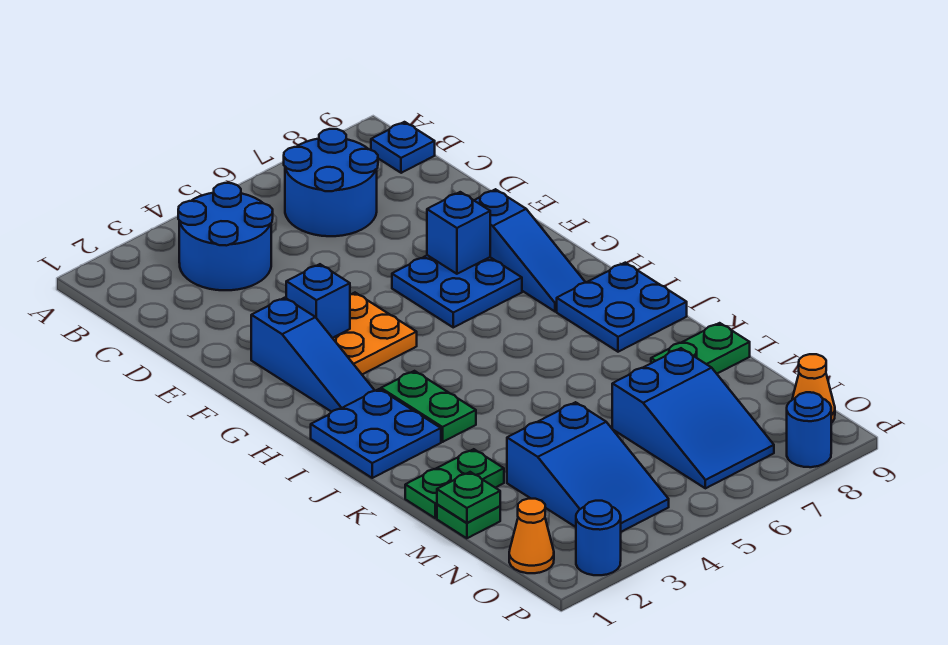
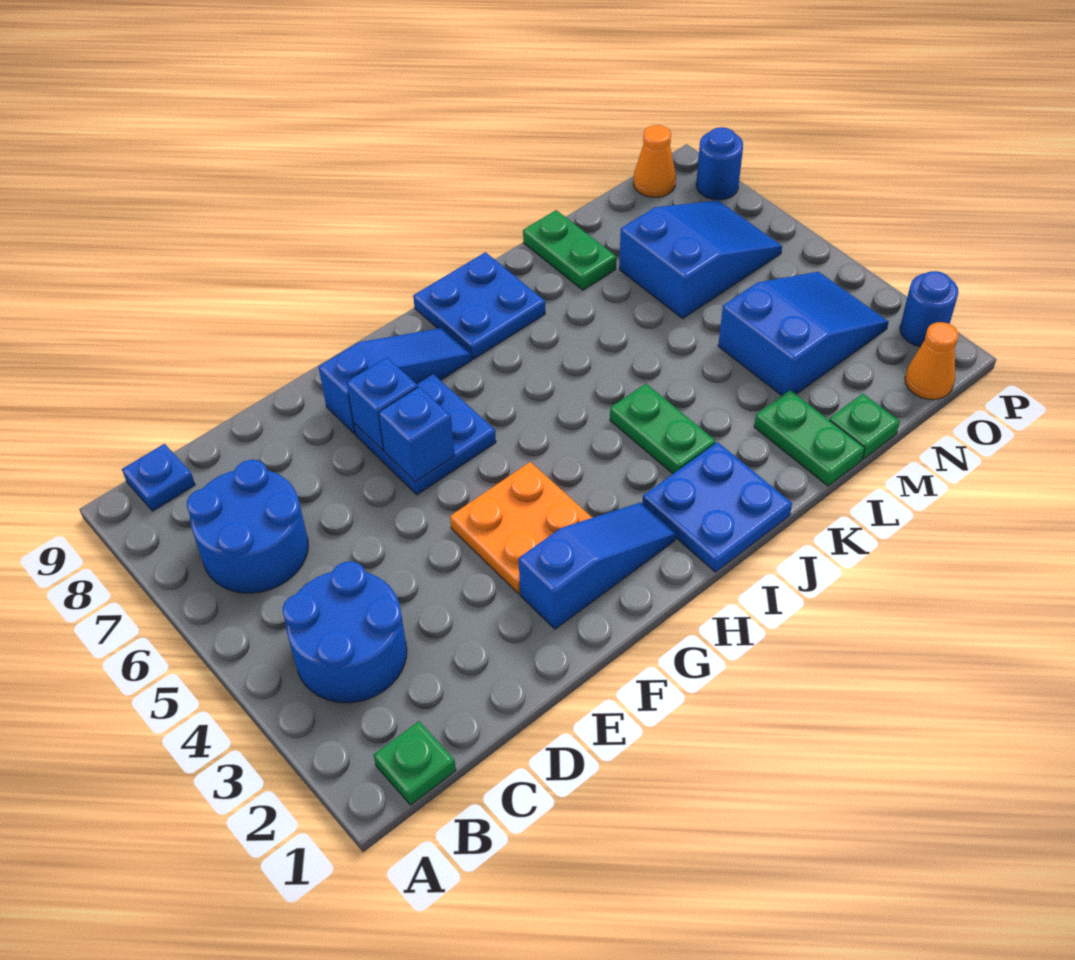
blue brick F3 level 2 -> blue brick F6 level 2
green plate I3:J3 level 1 -> green plate J3:J4 level 1
green plate M1 level 2 -> green plate B1 level 1

